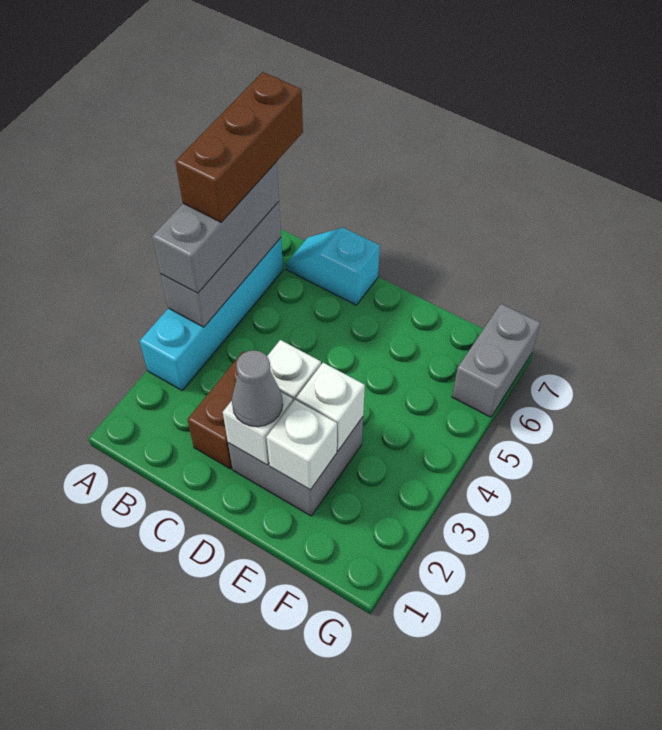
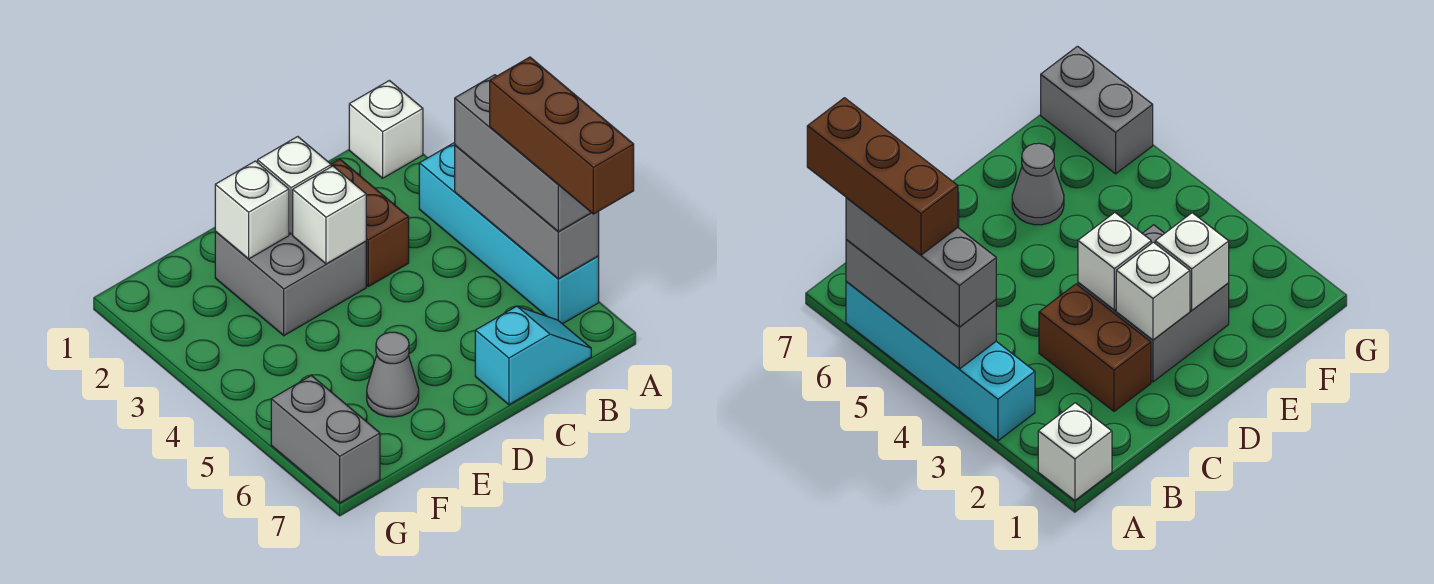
grey cone D2 level 3 -> grey cone E6 level 1
white brick E3 level 2 -> white brick A1 level 1

